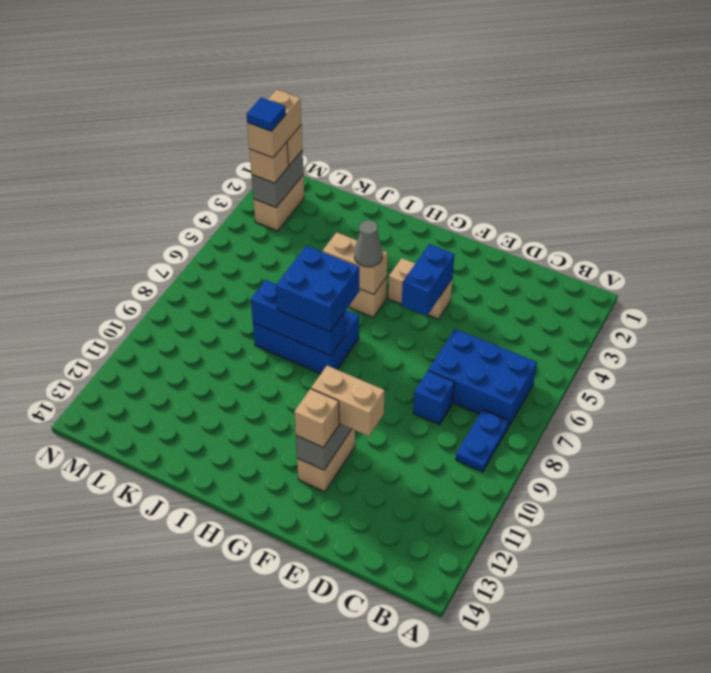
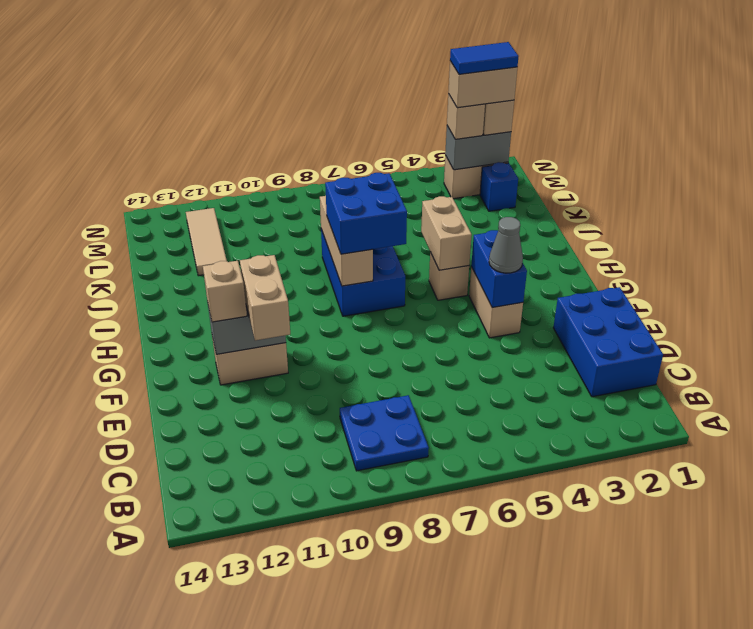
blue brick B6:D7 level 1 -> blue brick C1:E2 level 1
blue plate B8:B9 level 1 -> blue plate B8:C9 level 1
blue brick D8 level 1 -> blue brick L2 level 1
blue brick F4:F5 level 2 -> blue brick F4:G4 level 2
grey cone H5 level 3 -> grey cone F4 level 3
blue brick H8:J8 level 2 -> tan brick H8:J8 level 2
none -> tan tile K12:M12 level 1
blue tile M3 level 5 -> blue tile M2:M3 level 5

